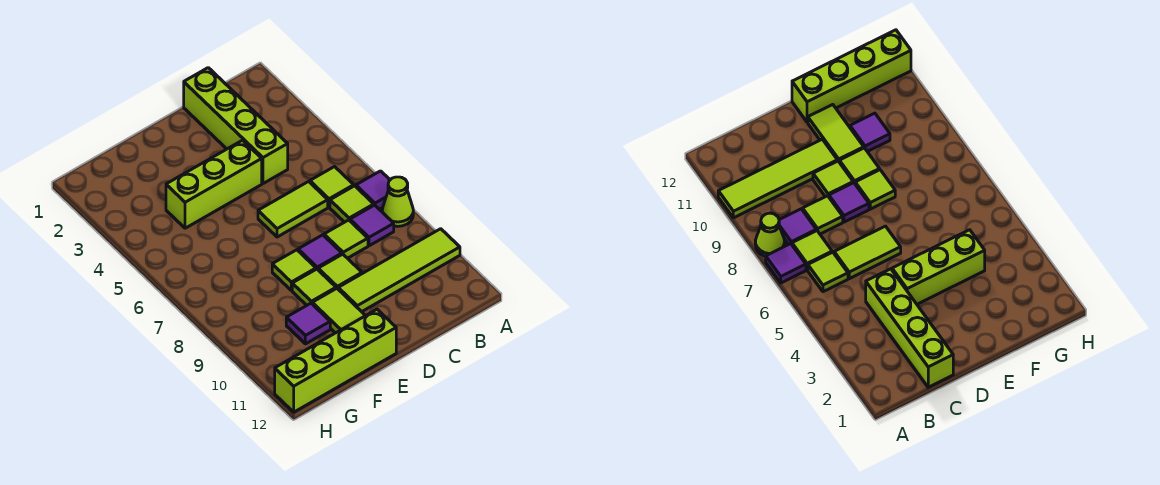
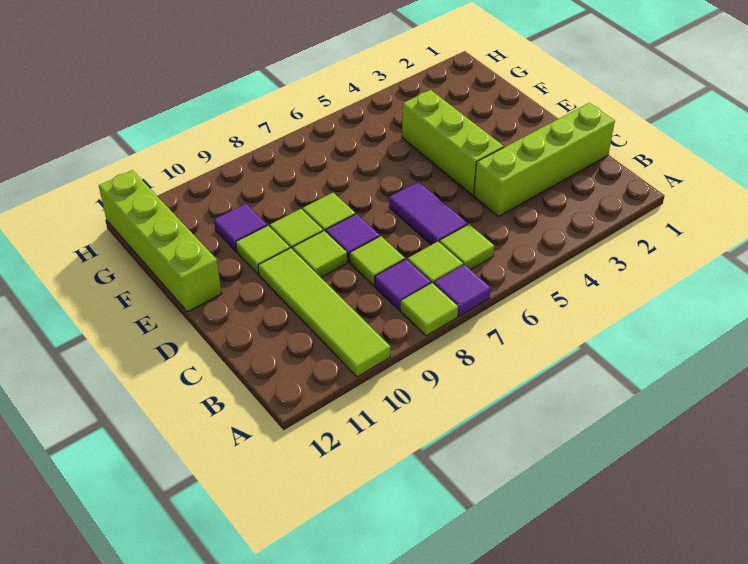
lime cone A8 level 1 -> lime tile A8 level 1
lime tile C6:D6 level 1 -> purple tile C6:D6 level 1
lime tile E10:E11 level 1 -> lime tile E10 level 1

